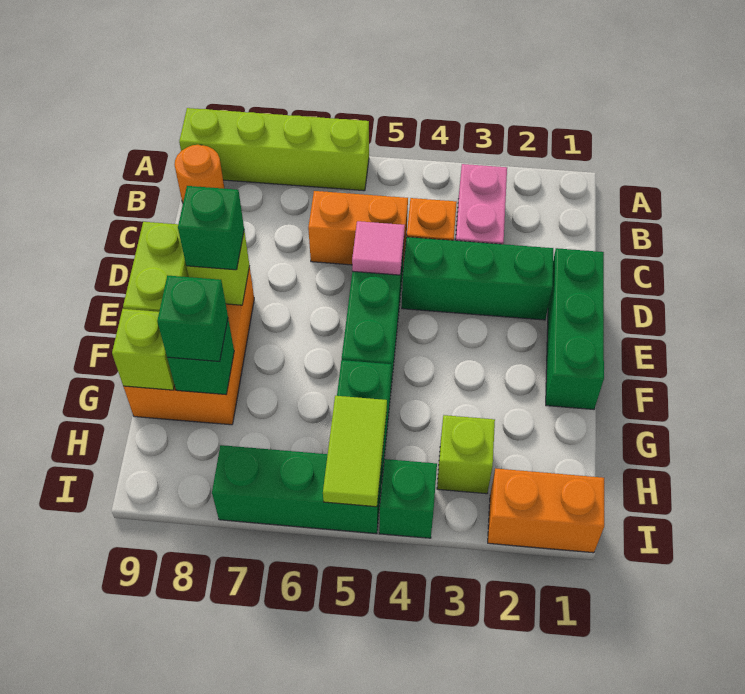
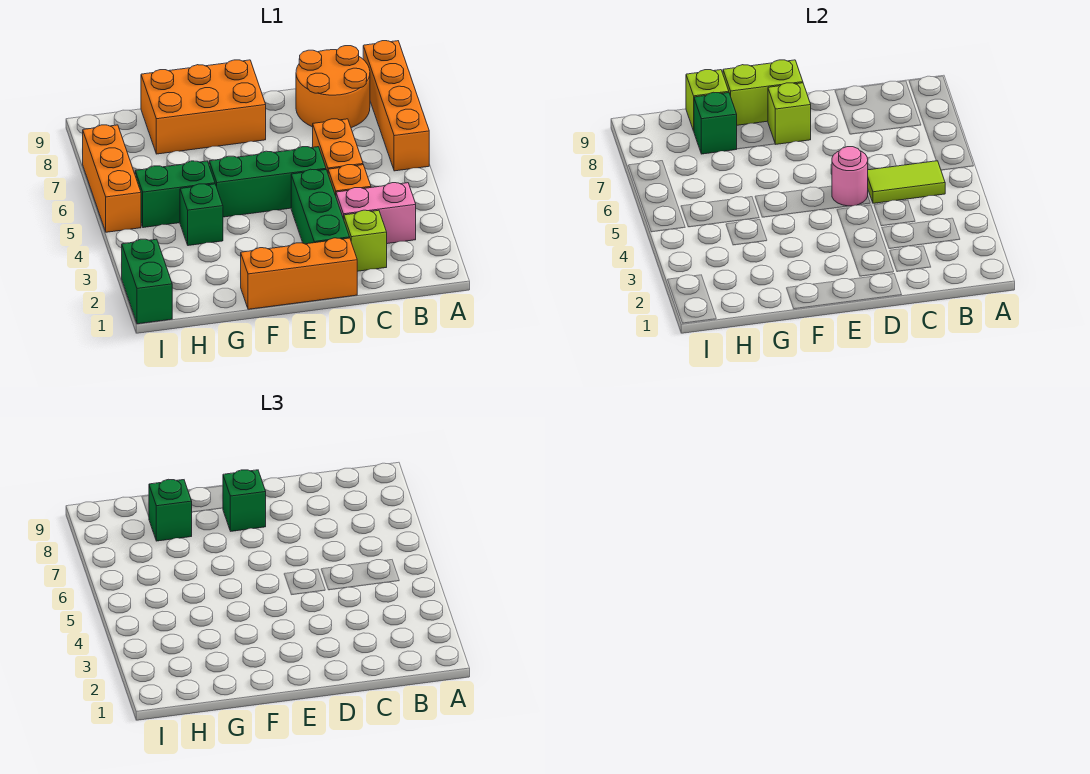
lime brick A6:A9 level 1 -> orange brick A6:A9 level 1
orange round brick B9 level 1 -> orange round brick B8:C9 level 1
green brick D1:F1 level 1 -> orange brick D1:F1 level 1
pink tile D5 level 2 -> pink round brick D5 level 2
lime brick H3 level 1 -> lime brick C2 level 1
lime tile H5:I5 level 2 -> lime tile B5:C5 level 2
orange brick I1:I2 level 1 -> green brick I1:I2 level 1
green brick I4 level 1 -> green brick G4 level 1
green brick I5:I7 level 1 -> orange brick I5:I7 level 1

